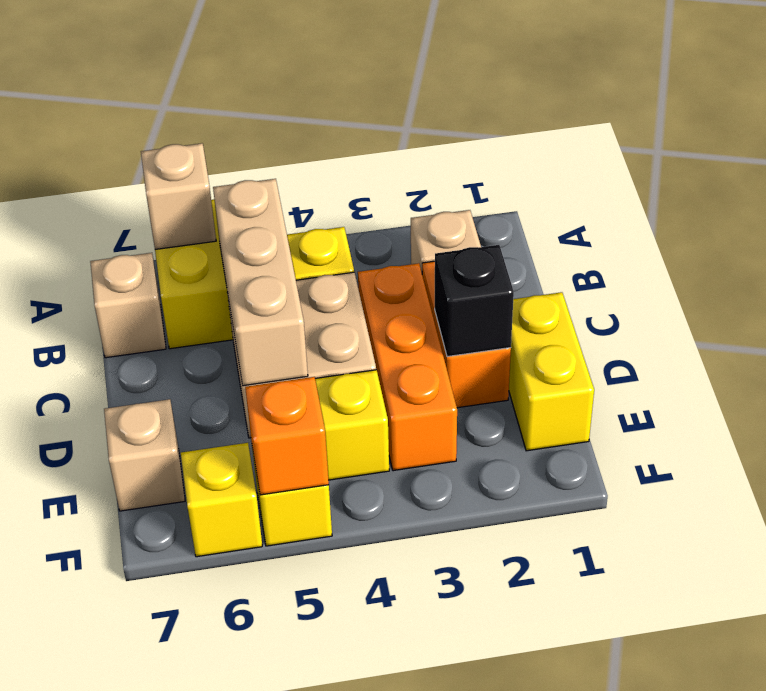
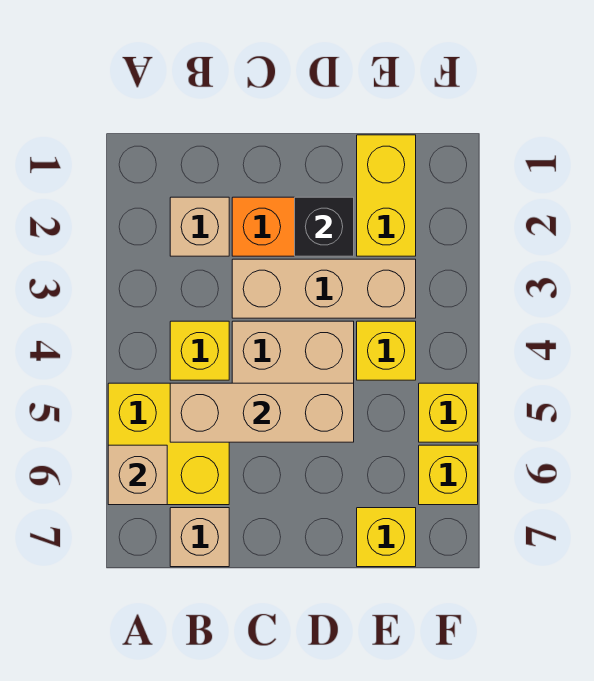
orange brick C3:E3 level 1 -> tan brick C3:E3 level 1
yellow brick D1:E1 level 1 -> yellow brick E1:E2 level 1
tan brick E7 level 1 -> yellow brick E7 level 1
orange brick F5 level 2 -> none

